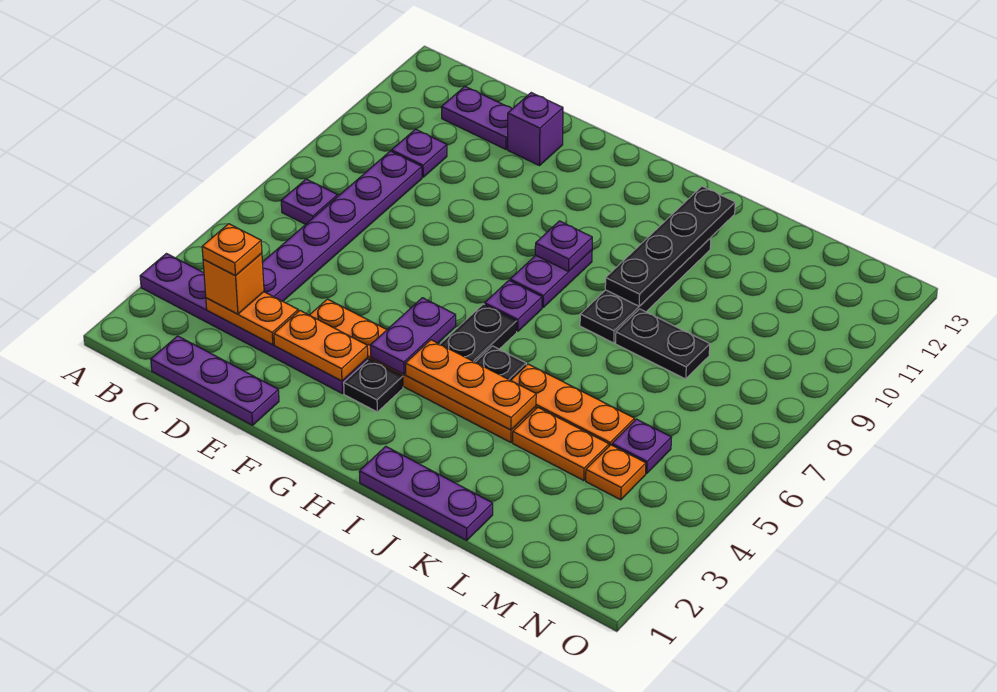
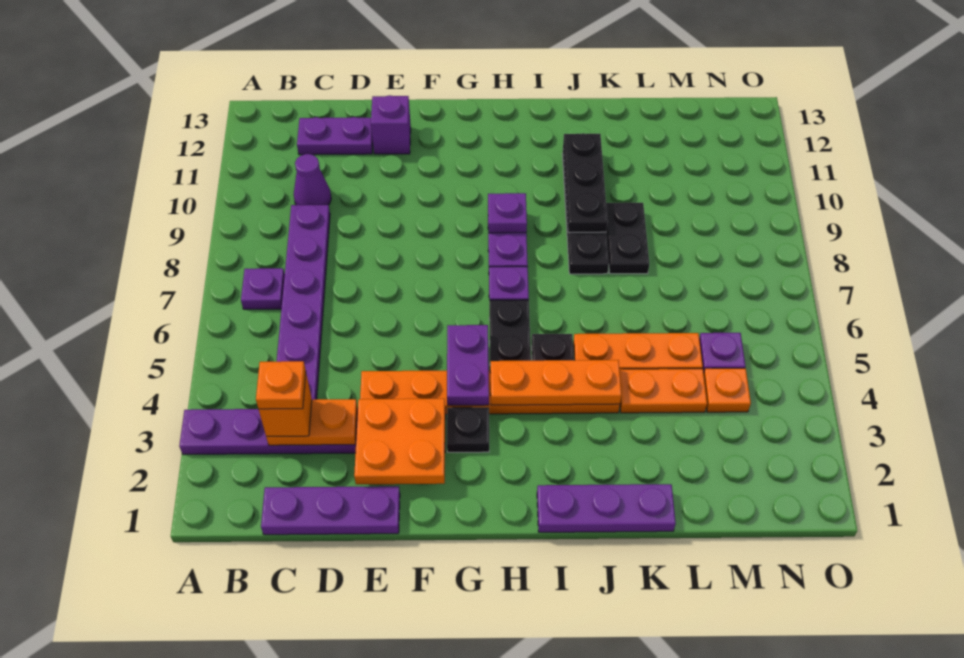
purple plate C10 level 1 -> purple cone C10 level 1
orange plate E3:F3 level 2 -> orange plate E2:F3 level 2
black plate J9:J12 level 2 -> black plate J9:J11 level 2
black plate K8:L8 level 1 -> black plate K8:K9 level 1

